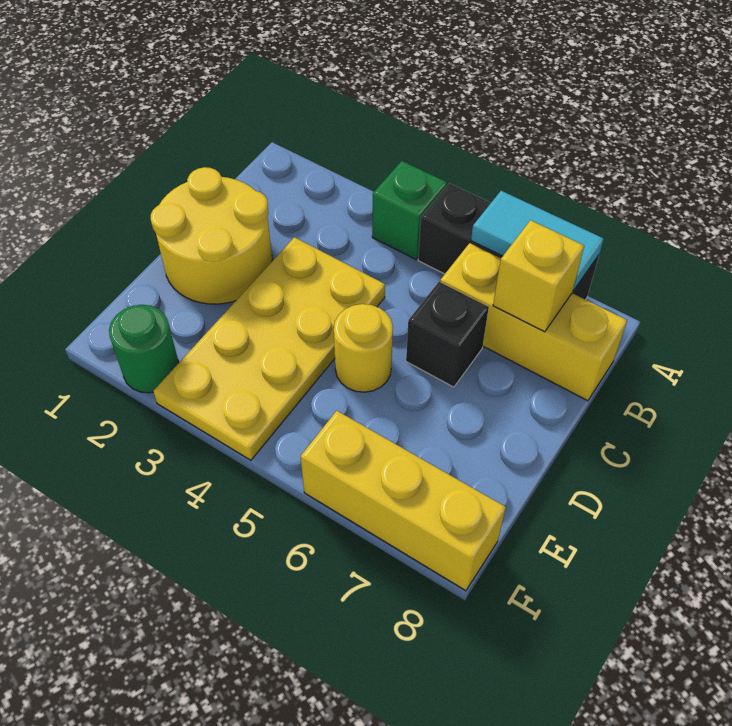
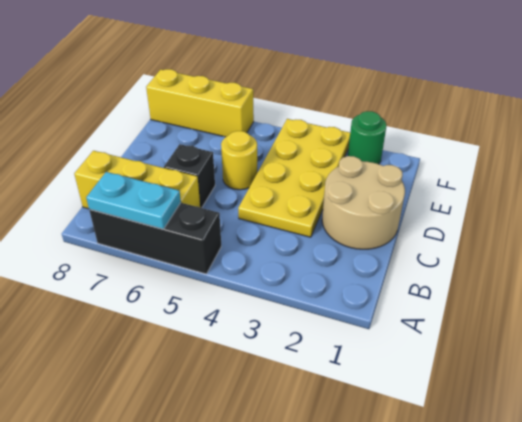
green brick A4 level 1 -> none
cyan tile A6:A7 level 2 -> cyan plate A6:A7 level 2
yellow brick B7 level 2 -> none
yellow round brick C1:D2 level 1 -> tan round brick C1:D2 level 1

